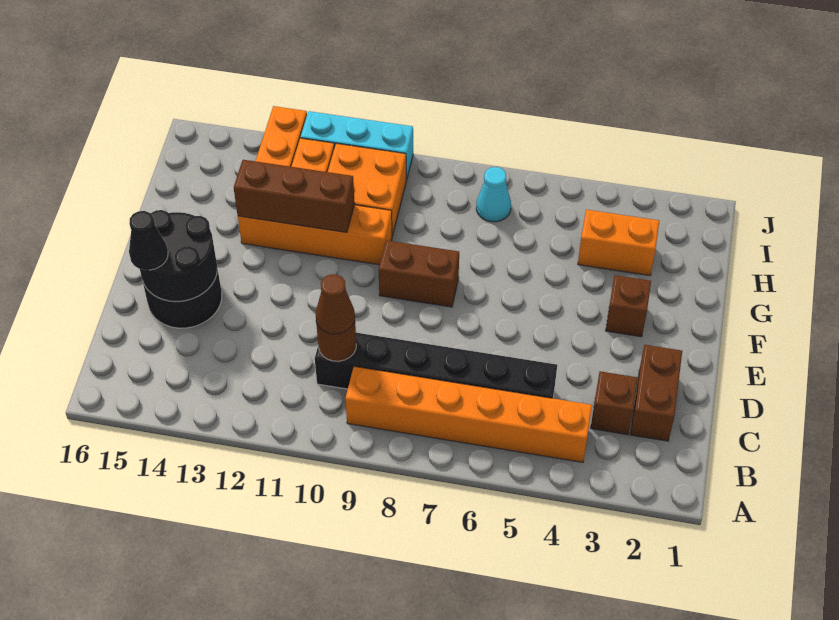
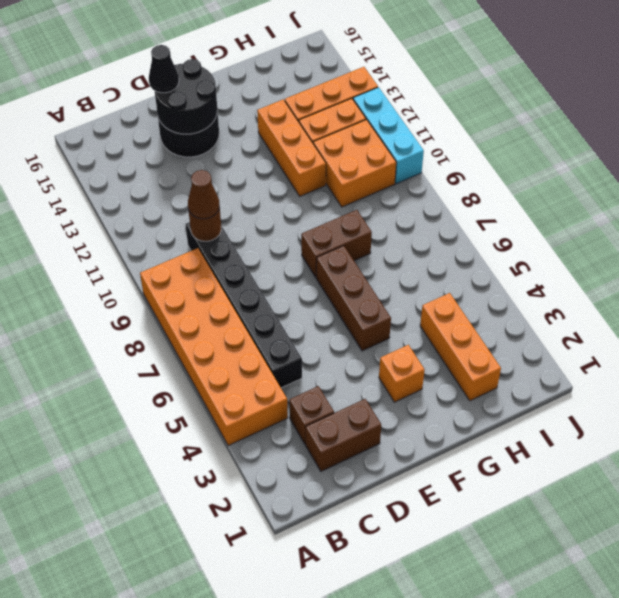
orange brick B4:B9 level 1 -> orange brick A4:B9 level 1
brown brick F3 level 1 -> orange brick F3 level 1
brown brick F8:F9 level 1 -> brown brick F8:G8 level 1
orange brick G10:G13 level 1 -> orange brick G11:G13 level 1
brown brick G11:G13 level 2 -> brown brick F5:F7 level 1
orange brick H3:H4 level 1 -> orange brick H2:H4 level 1
cyan cone I7 level 1 -> none

